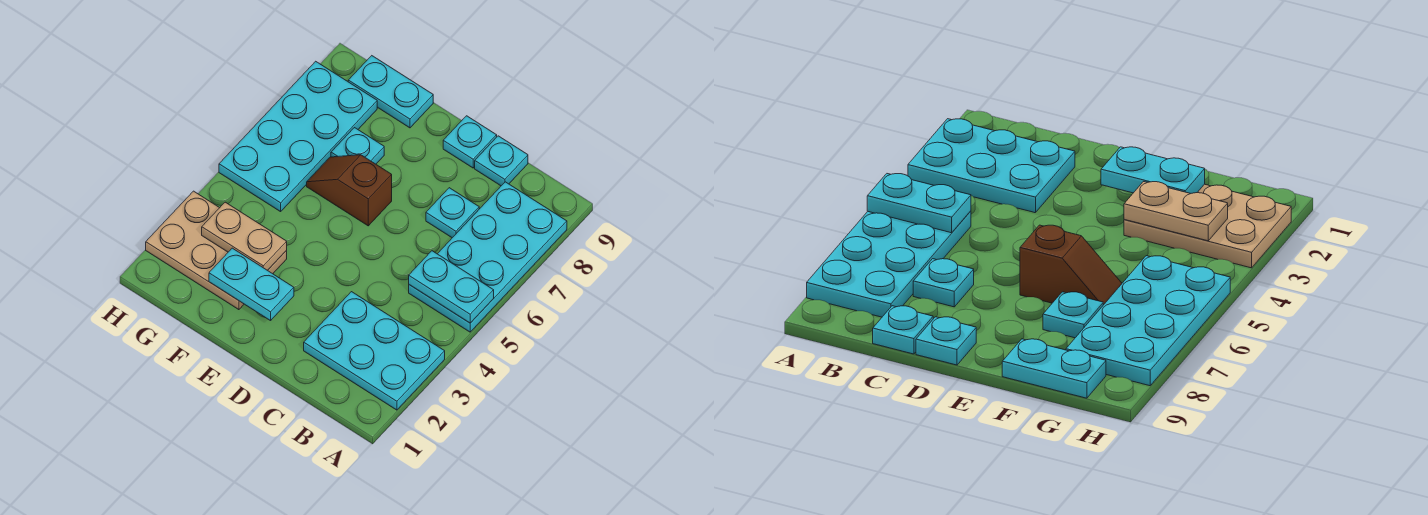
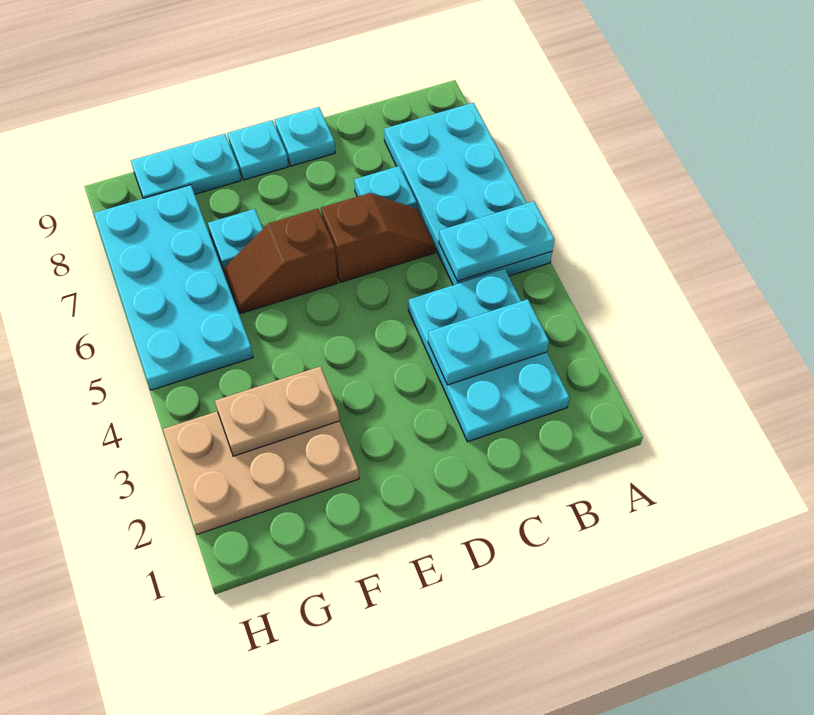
cyan plate A2:C3 level 1 -> cyan plate B2:C4 level 1
none -> brown slope C6:D6 level 1 top D
cyan plate C9 level 1 -> cyan plate E9 level 1
cyan plate E2:F2 level 2 -> cyan plate B3:C3 level 2

